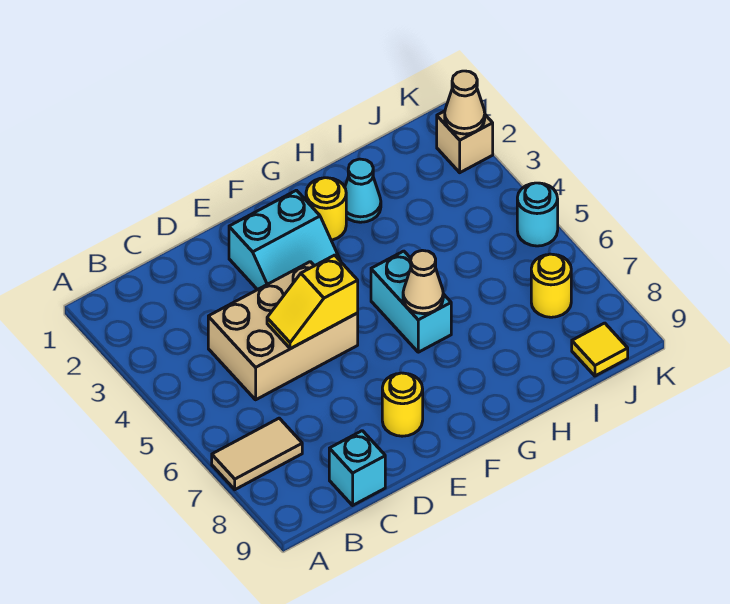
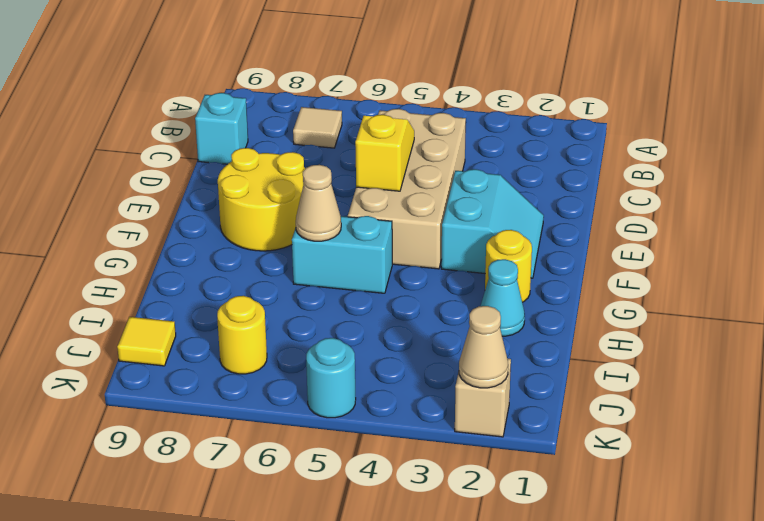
tan tile A7:B7 level 1 -> tan tile B7 level 1
tan brick C4:E5 level 1 -> tan brick C4:F5 level 1
cyan slope E2:F3 level 1 top 2 -> cyan slope E2:F3 level 1 top 3
yellow round brick E8 level 1 -> yellow round brick E7:F8 level 1

